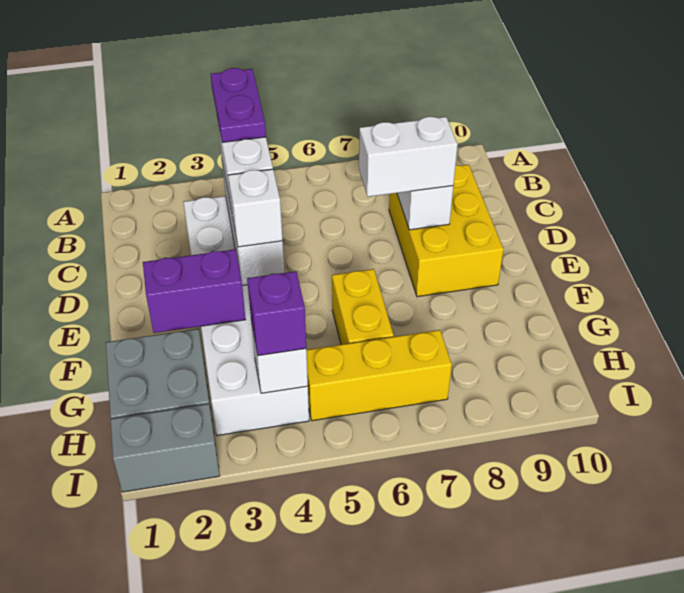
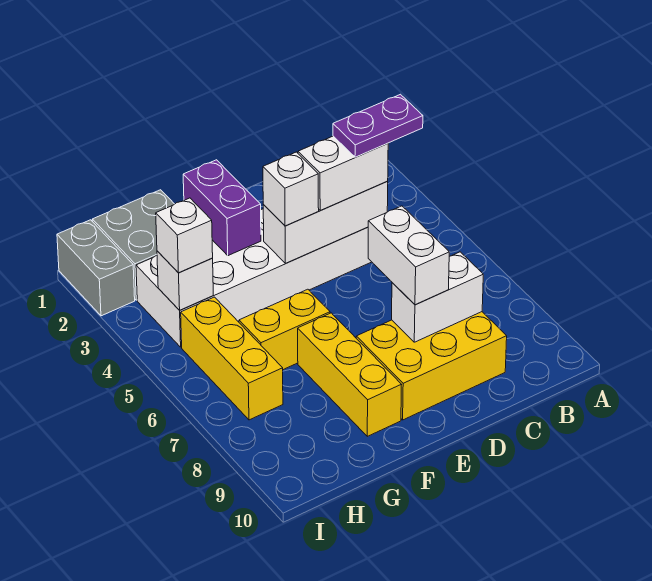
none -> yellow brick F7:F9 level 1
purple brick H4 level 3 -> white brick H4 level 3

